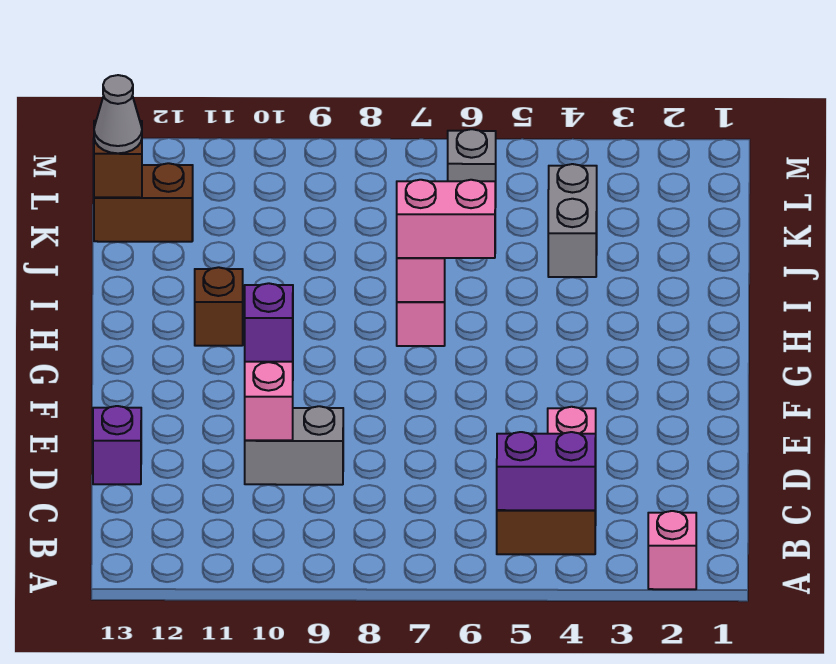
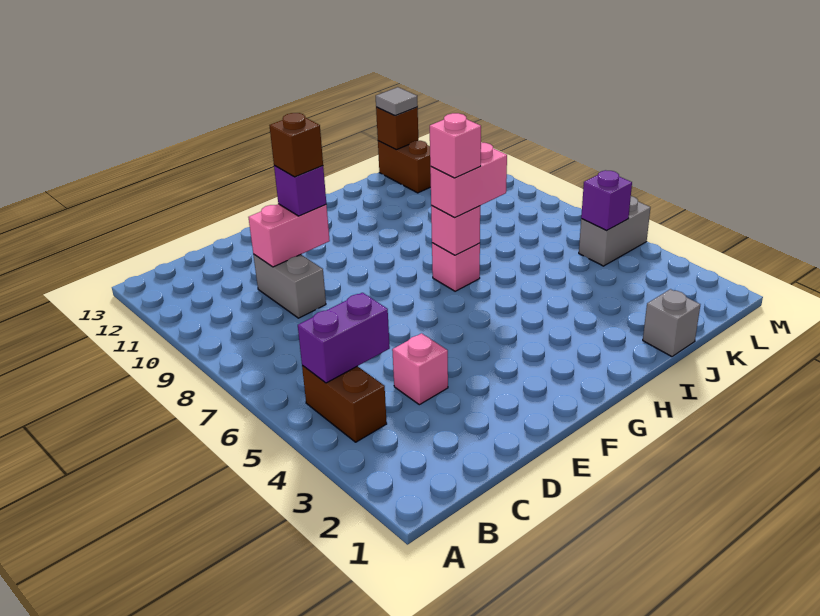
pink brick A2 level 1 -> pink brick H7 level 4
purple brick B4:B5 level 2 -> purple brick B5:C5 level 2
purple brick D13 level 1 -> purple brick L5 level 2
pink brick H6:H7 level 3 -> pink brick H7:I7 level 3
brown brick H11 level 1 -> brown brick E10 level 4
grey brick J4:K4 level 1 -> grey brick L5:M5 level 1
grey cone K13 level 3 -> grey tile K13 level 3
grey brick L6 level 1 -> grey brick J1 level 1

